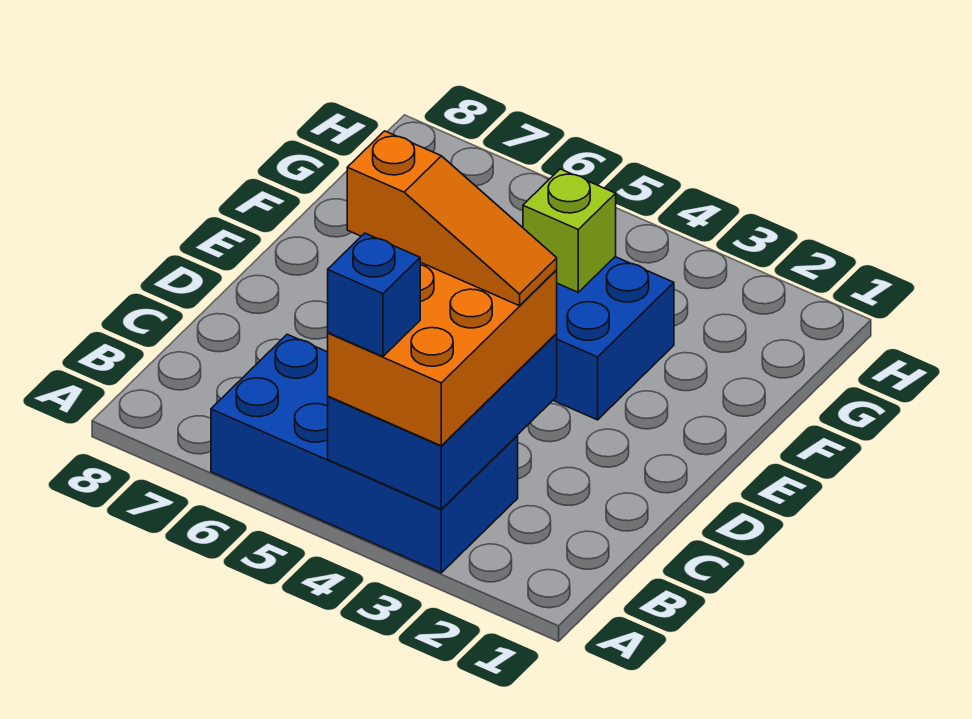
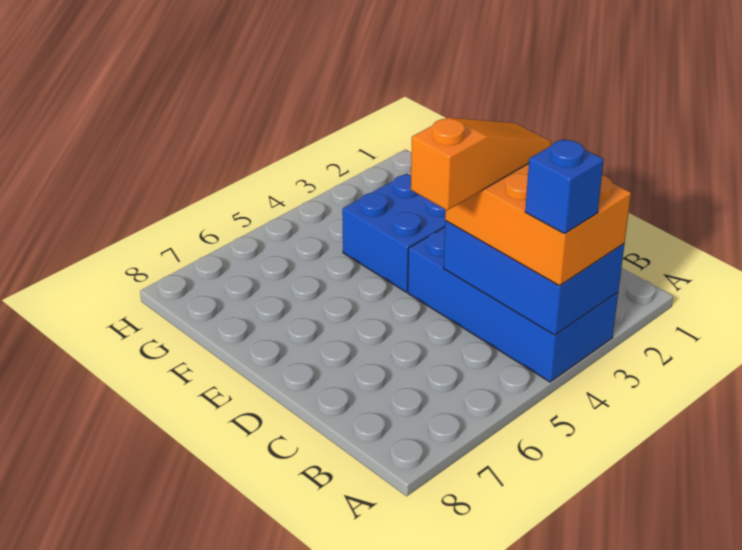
blue brick A3:B6 level 1 -> blue brick A3:D4 level 1
lime brick F4 level 2 -> none

